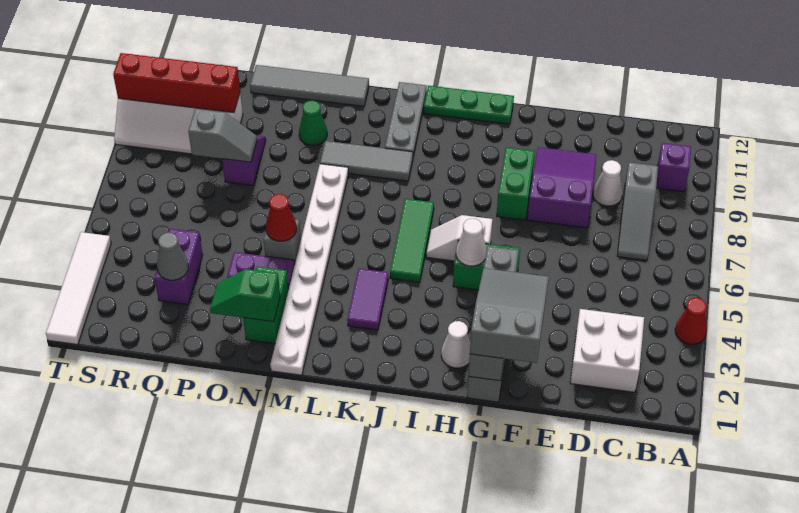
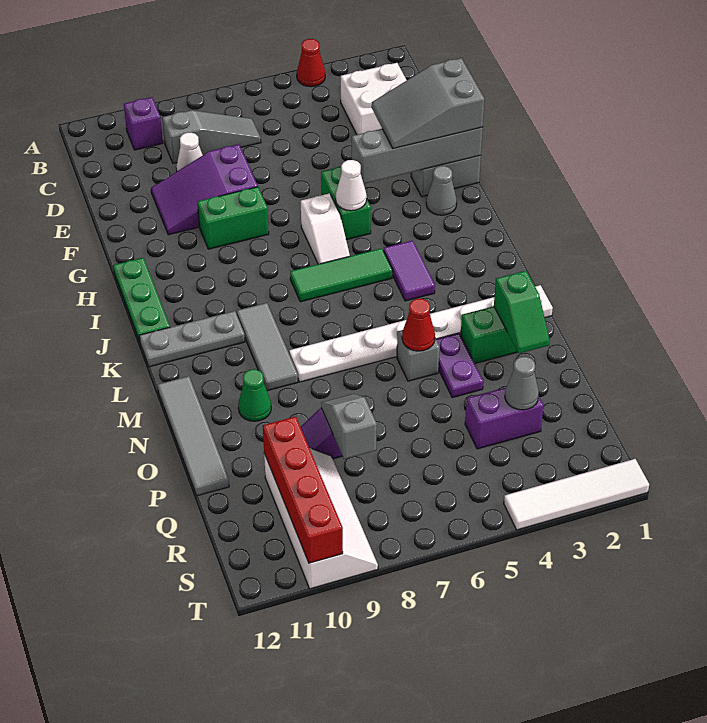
white cone H2 level 1 -> grey cone H2 level 1
purple tile K3:K4 level 1 -> purple tile J4:K4 level 1

